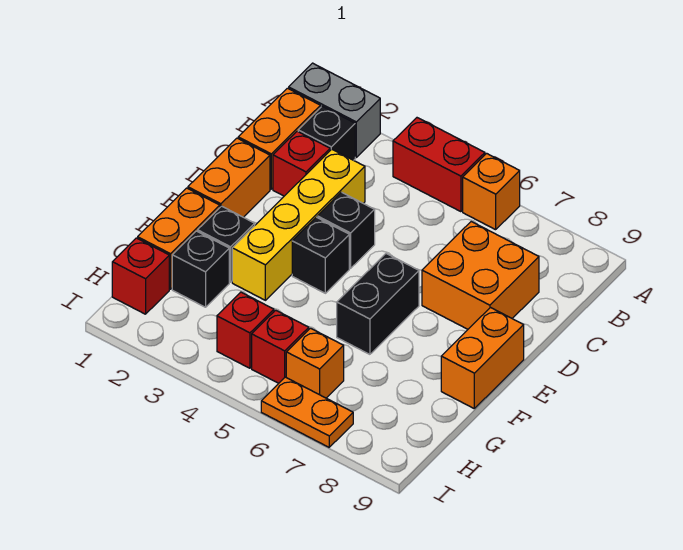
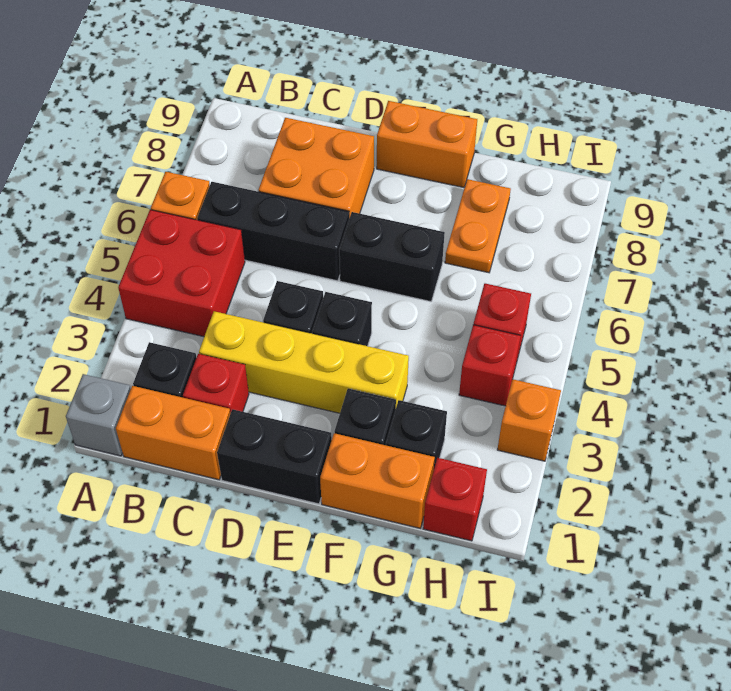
grey brick A1:A2 level 1 -> grey brick A1 level 1
red brick A4:A5 level 1 -> red brick A4:B5 level 1
none -> black brick B6:D6 level 1
orange brick D1:E1 level 1 -> black brick D1:E1 level 1
orange brick H6 level 1 -> orange brick I3 level 1
orange plate I6:I7 level 1 -> orange plate G7:G8 level 1

